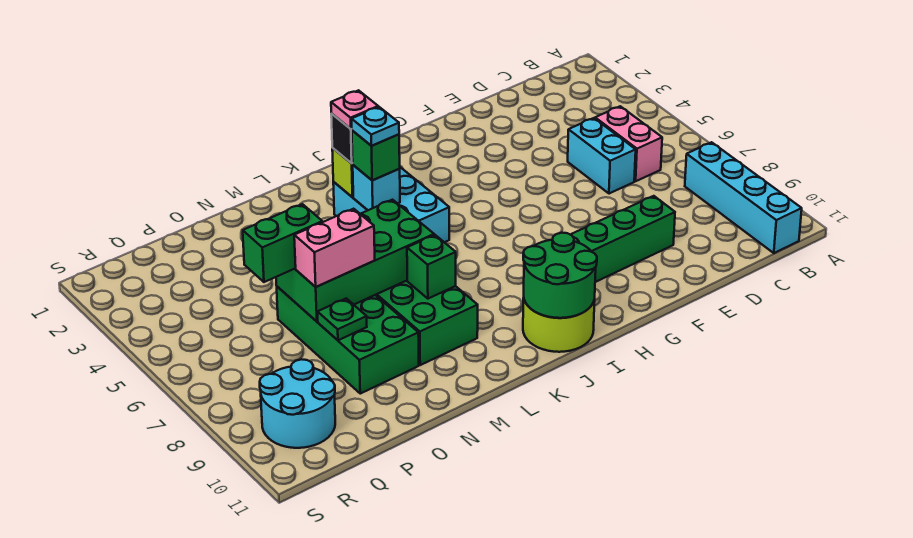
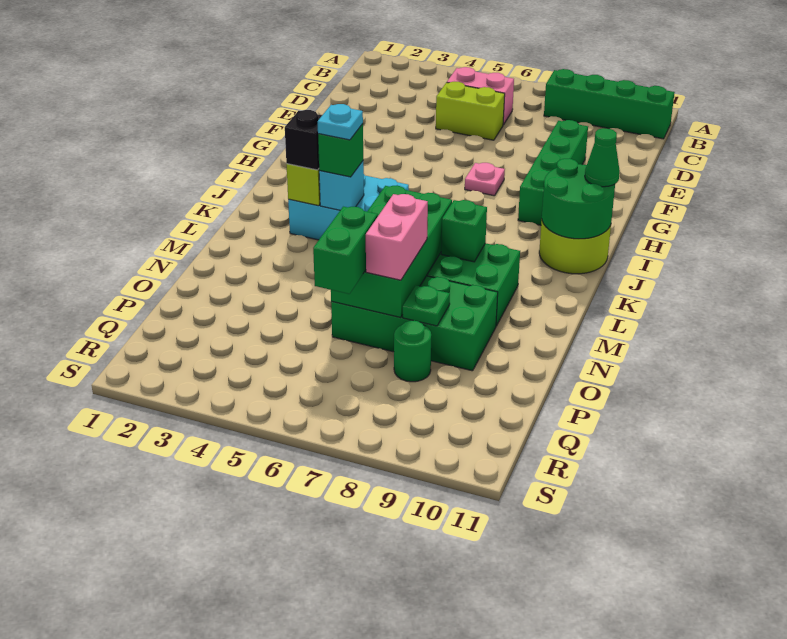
cyan brick B8:B11 level 1 -> green brick B8:B11 level 1
cyan brick D5:D6 level 1 -> lime brick D5:D6 level 1
none -> green cone I11 level 3
pink plate K3 level 4 -> pink plate G7 level 1
none -> green round brick P8 level 1
cyan round brick Q9:R10 level 1 -> none

